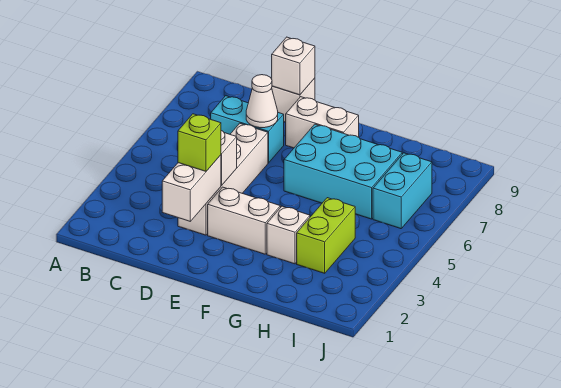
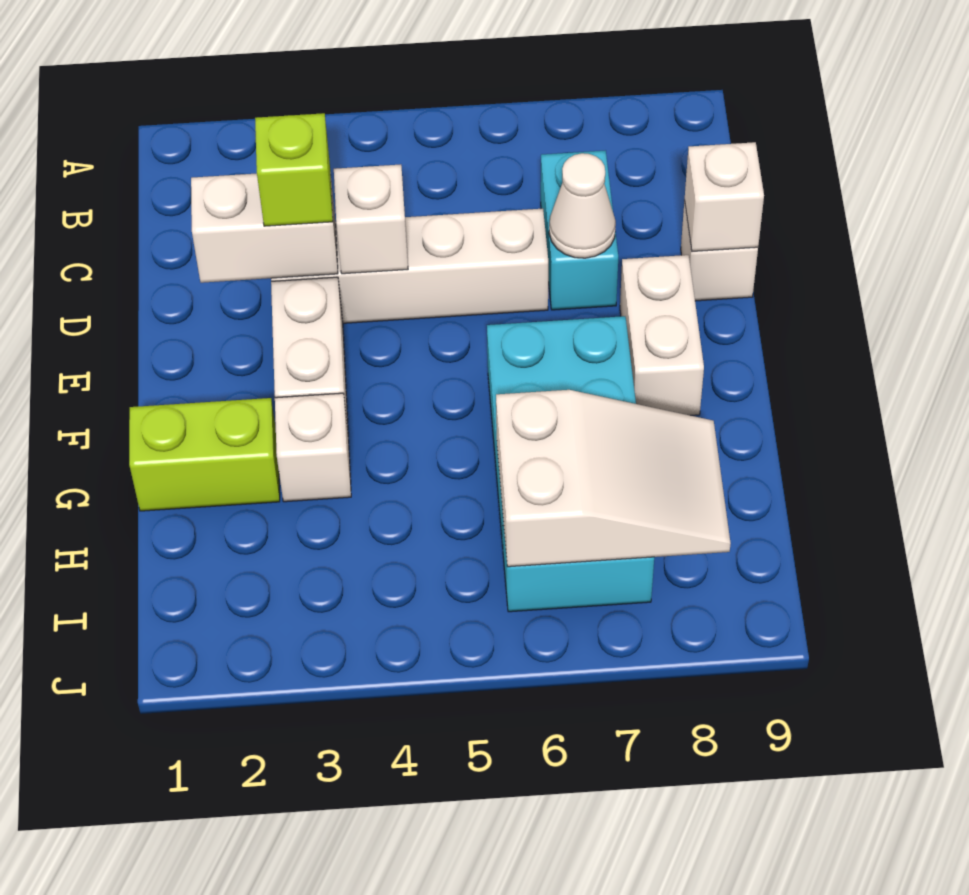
lime brick H3:H4 level 1 -> lime brick G1:G2 level 1
none -> white slope H6:I8 level 2 top 6

